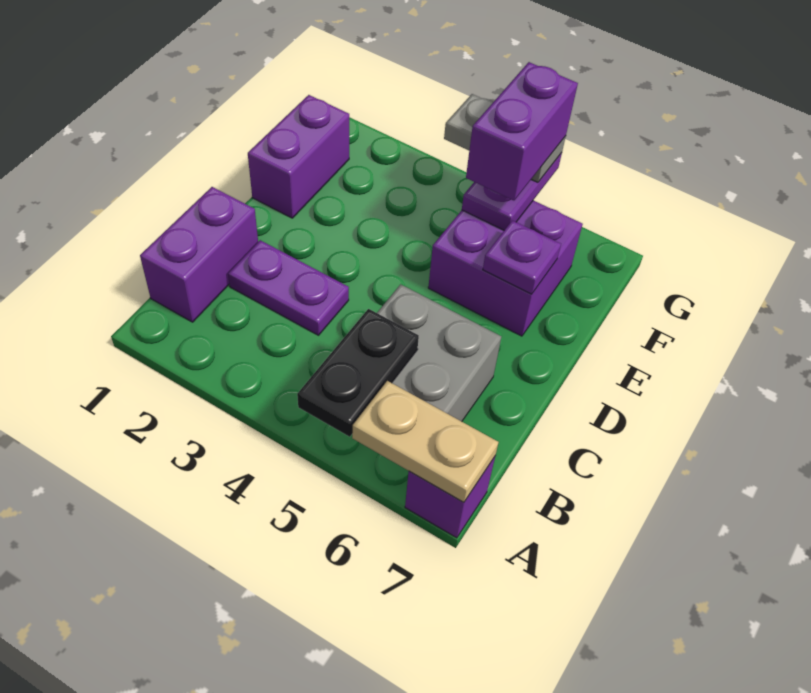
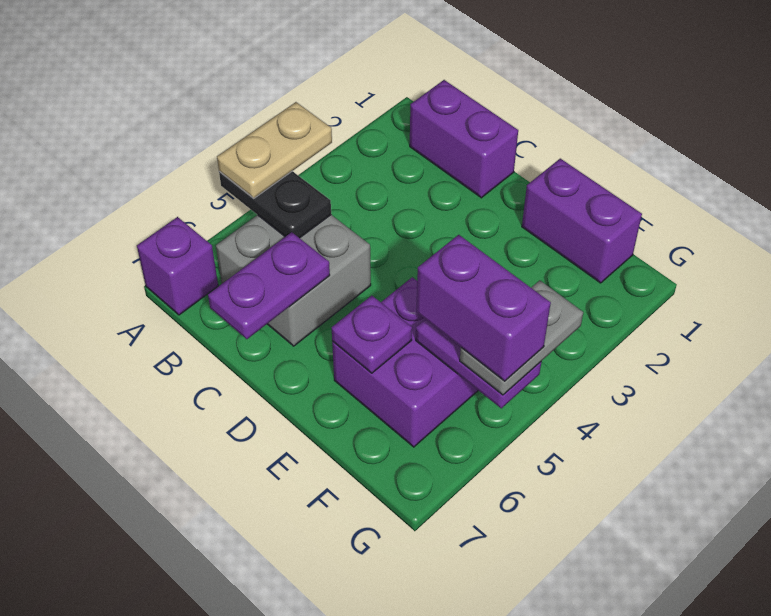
tan plate A6:A7 level 2 -> tan plate A4:A5 level 3
purple plate C2:C3 level 1 -> purple plate C6:C7 level 2

